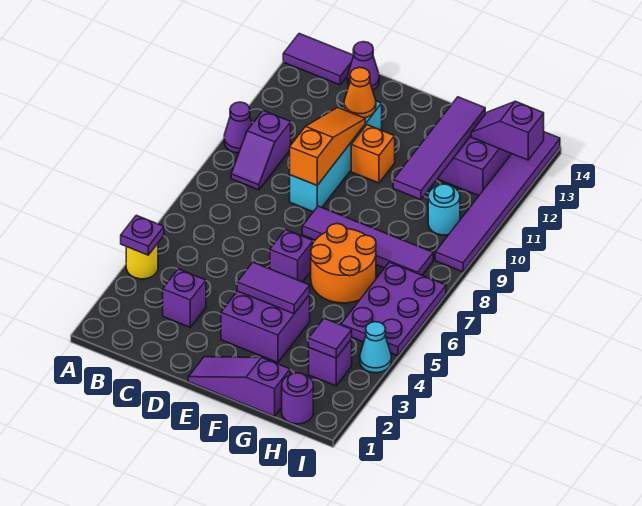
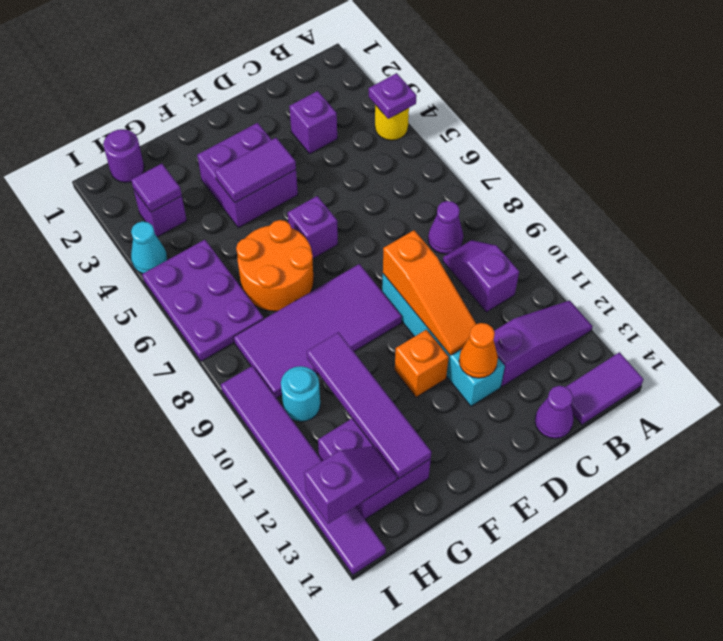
purple cone A10 level 1 -> purple cone B8 level 1
purple slope E1:G1 level 1 top G -> purple slope A12:C12 level 1 top C
purple tile E8:H8 level 1 -> purple tile E8:H9 level 1

